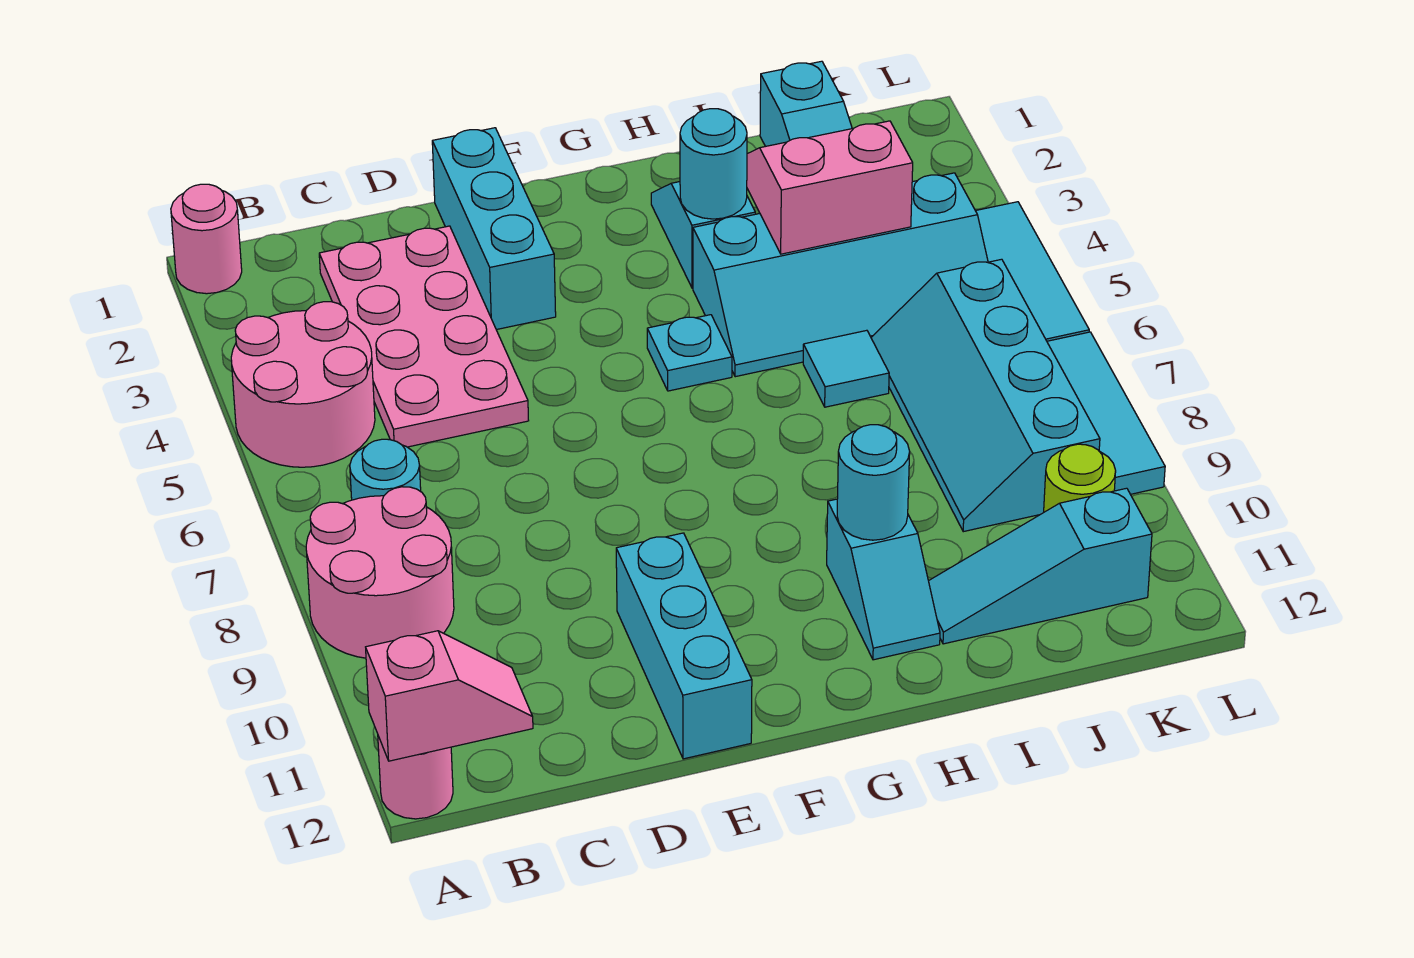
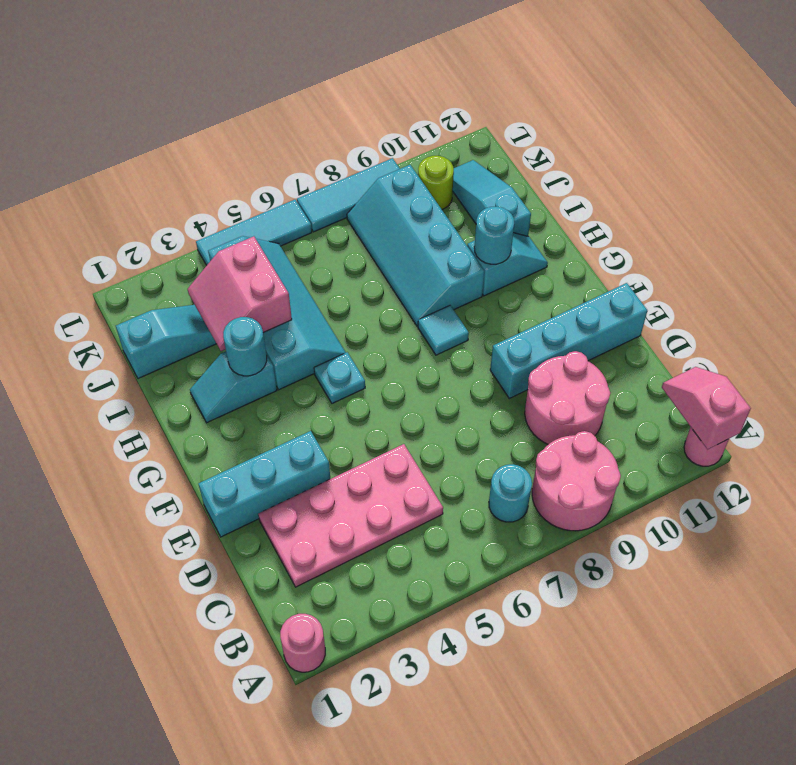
pink round brick A4:B5 level 1 -> pink round brick C9:D10 level 1
cyan brick E10:E12 level 1 -> cyan brick E9:E12 level 1
cyan tile I6 level 1 -> cyan tile G8 level 1
cyan slope I11:K11 level 1 top K -> cyan slope I11:K11 level 1 top I
cyan slope J6:K9 level 1 top K -> cyan slope H8:K9 level 1 top 9

